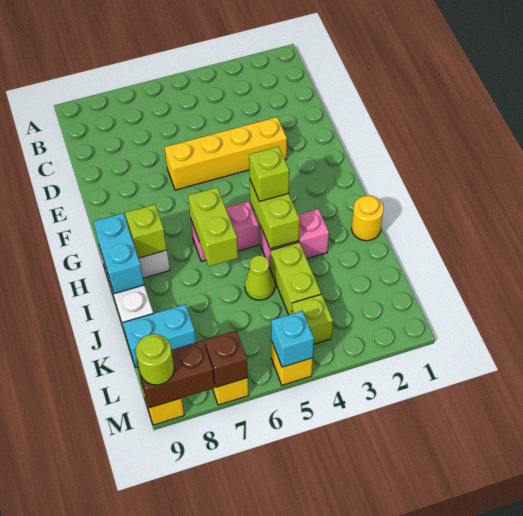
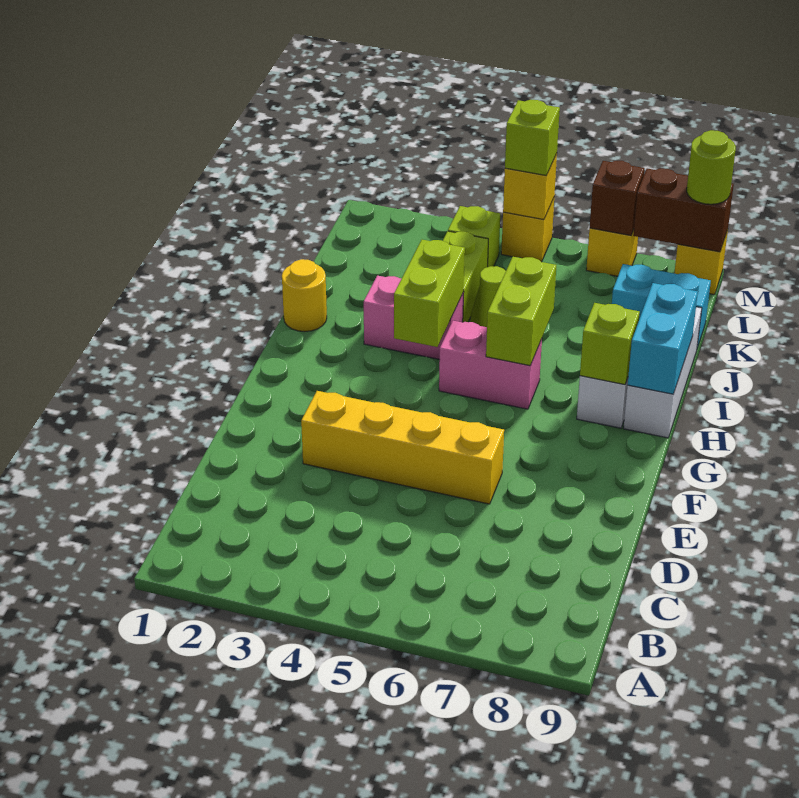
lime brick H4 level 3 -> lime brick M5 level 3
cyan brick M5 level 2 -> yellow brick M5 level 2

